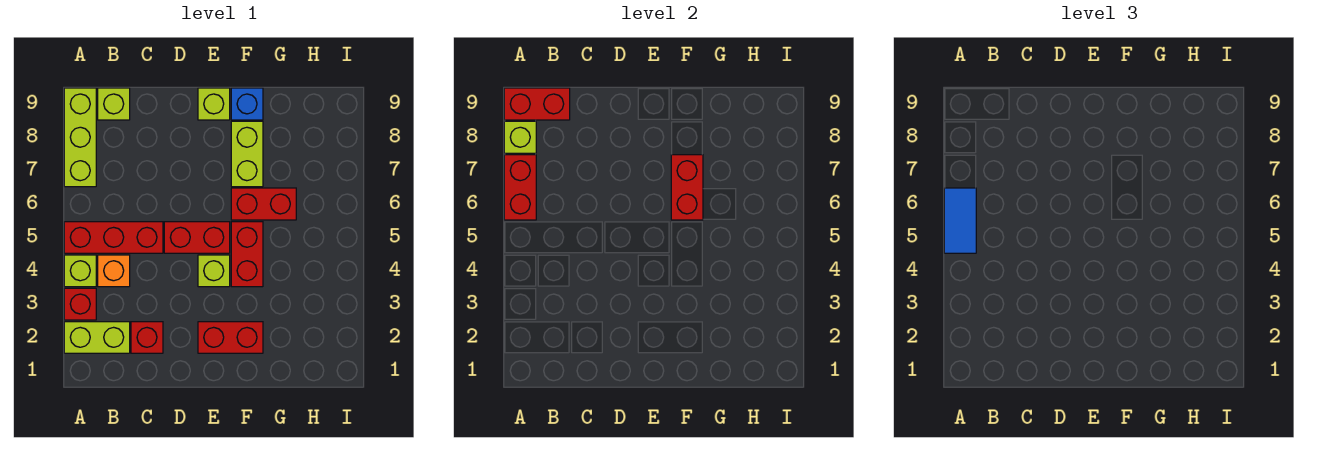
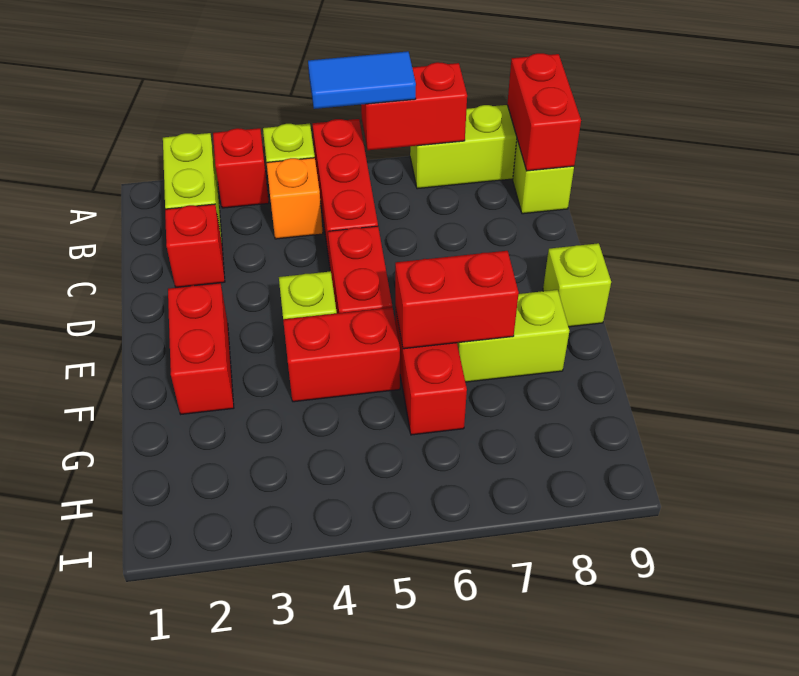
lime brick A8 level 2 -> none
blue brick F9 level 1 -> none

